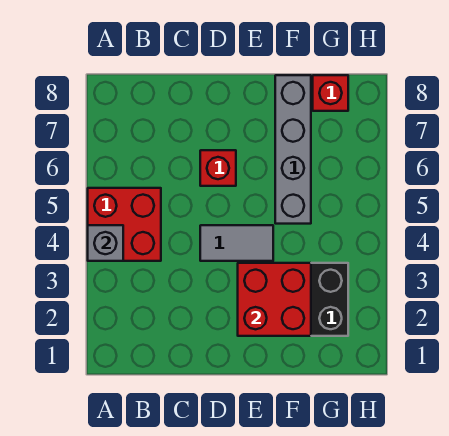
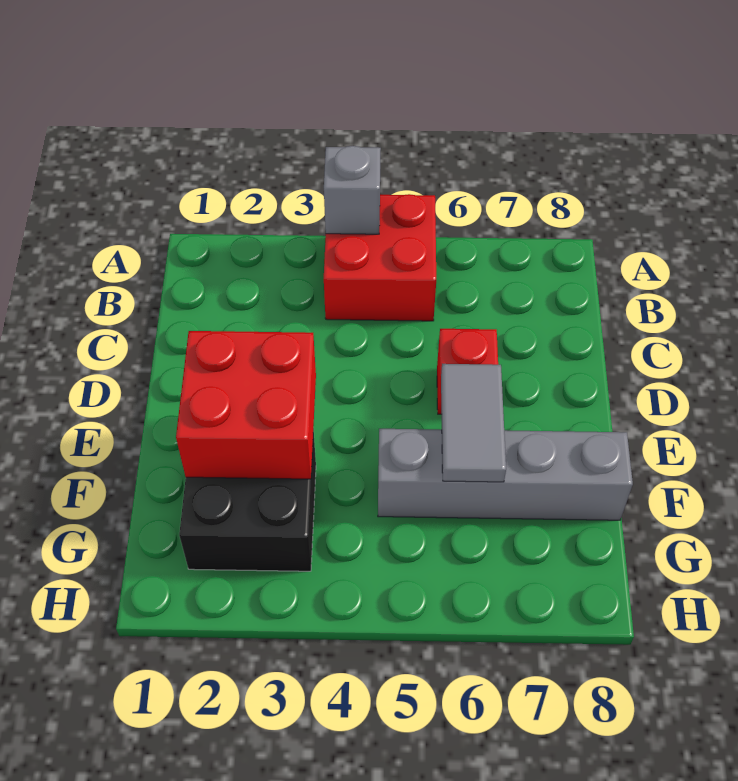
grey tile D4:E4 level 1 -> grey tile E6:F6 level 2
red brick G8 level 1 -> none

